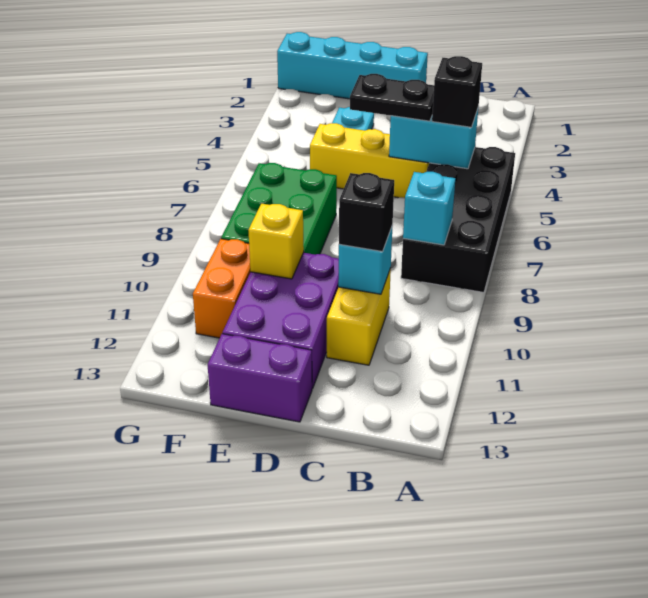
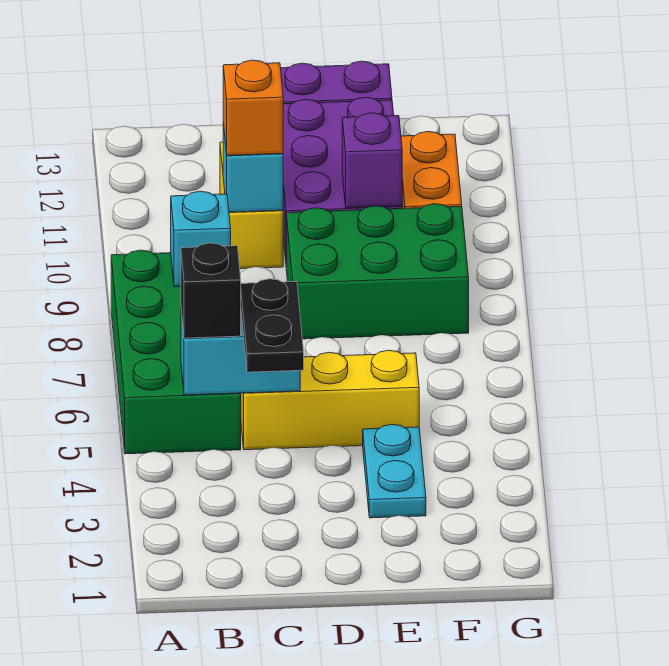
black brick A5:B8 level 1 -> green brick A5:B8 level 1
black plate C5:D5 level 3 -> black plate C4:C5 level 3
black brick C10 level 3 -> orange brick C10 level 3
cyan brick D1:G1 level 1 -> none
green brick E7:F9 level 1 -> green brick D8:F9 level 1
yellow brick E10 level 2 -> purple brick E10 level 2

